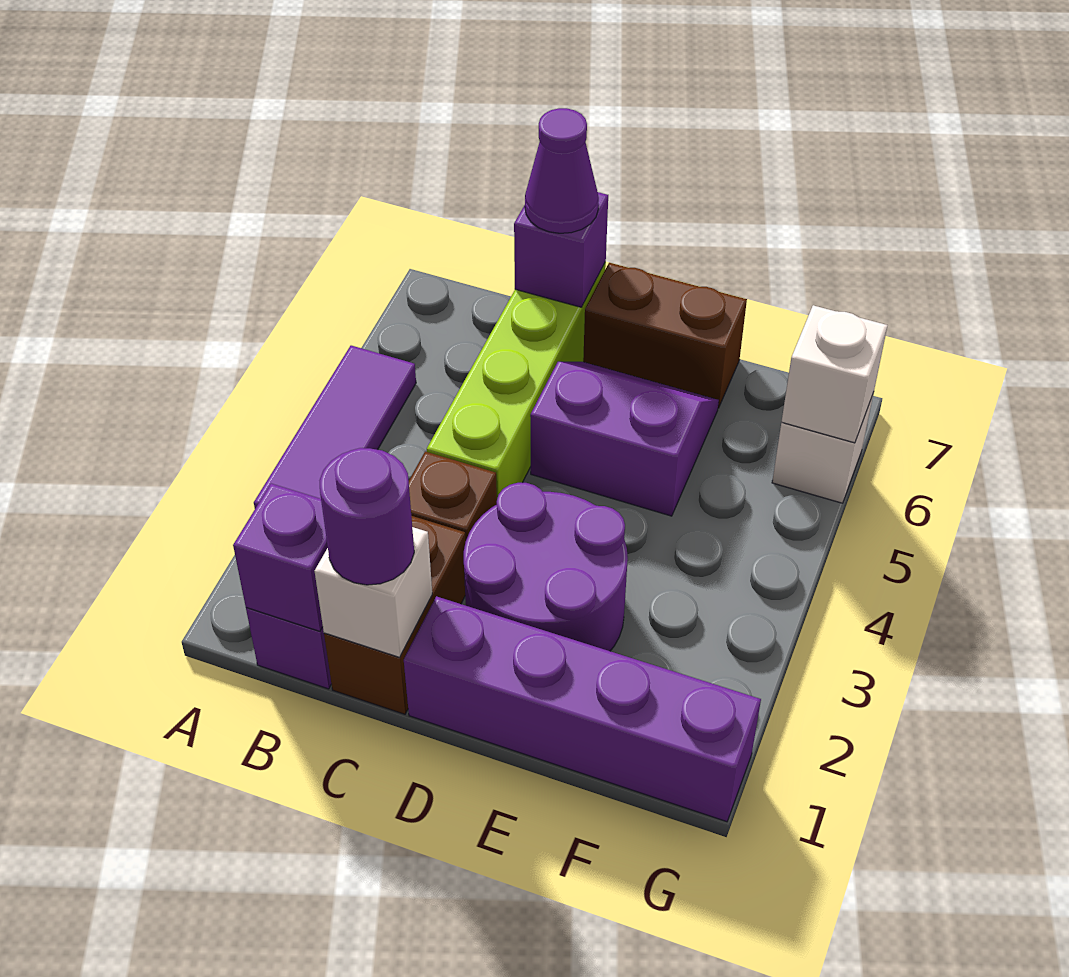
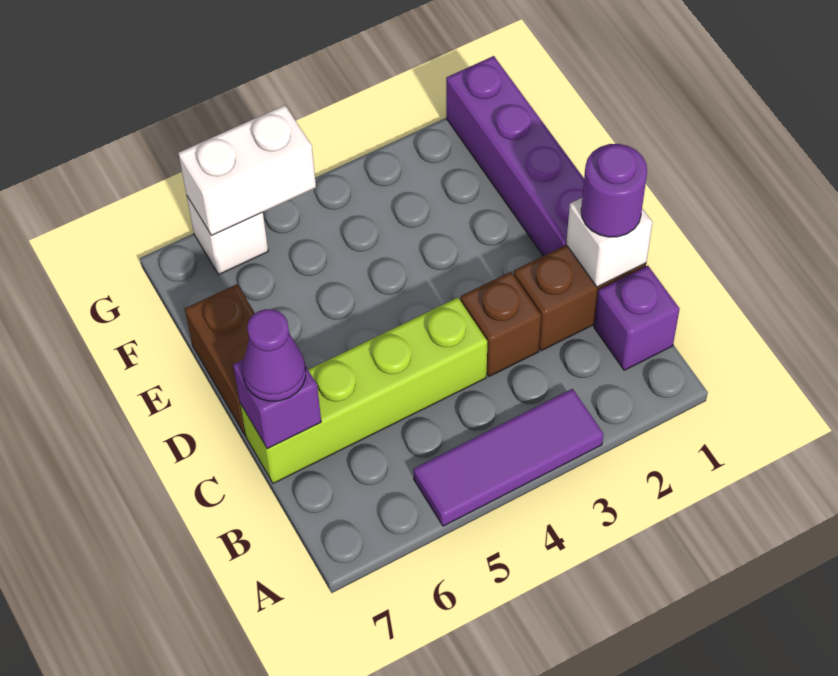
purple brick B1 level 2 -> none
purple round brick D2:E3 level 1 -> none
purple slope D5:E6 level 1 top 5 -> none
white brick G6 level 2 -> white brick G5:G6 level 2

